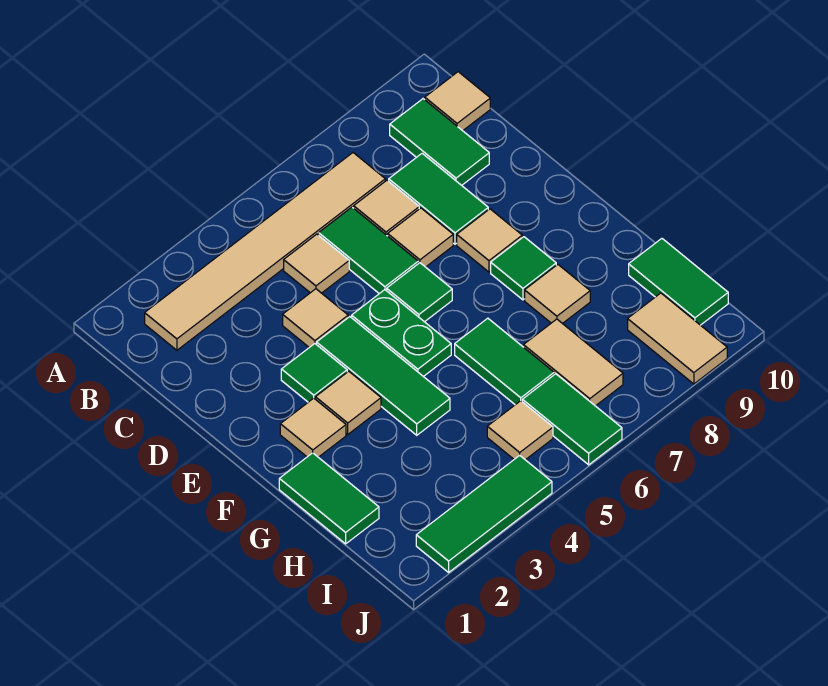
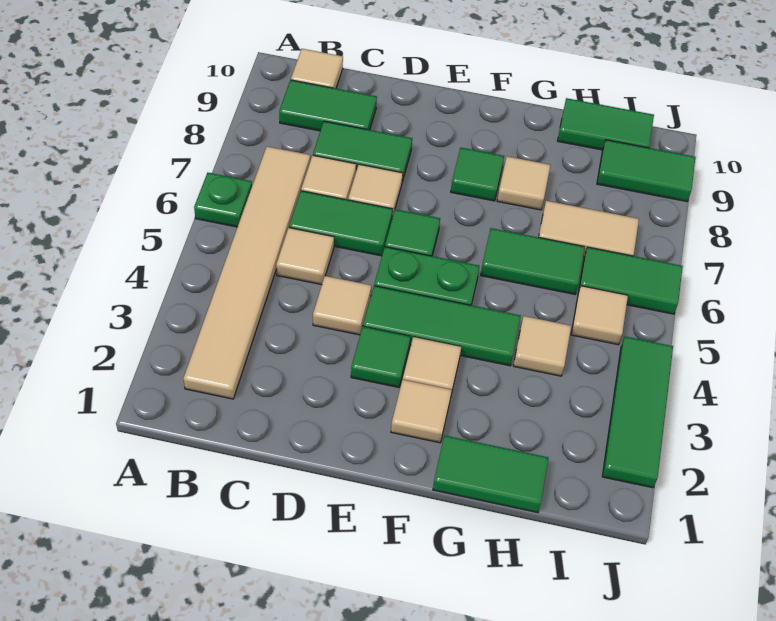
none -> green plate A6 level 1
tan tile E8 level 1 -> tan tile H4 level 1
tan tile I9:J9 level 1 -> green tile I9:J9 level 1

